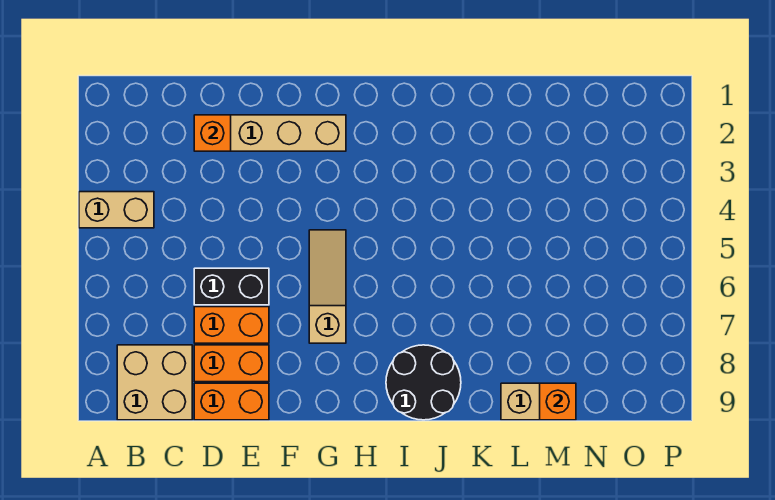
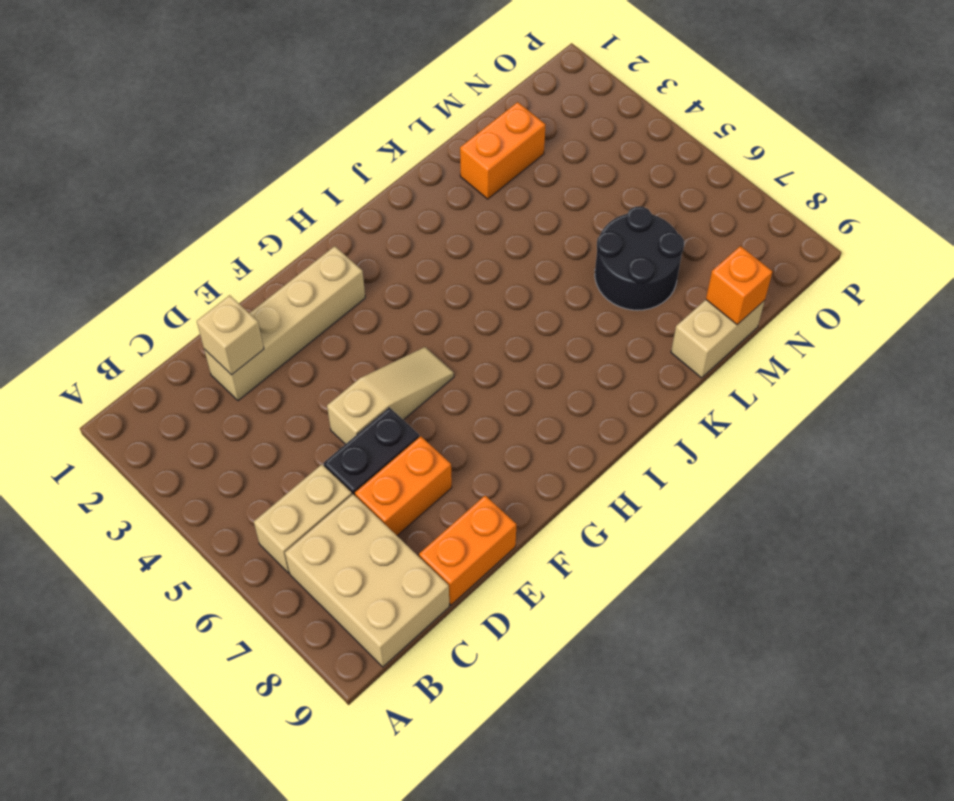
tan brick A4:B4 level 1 -> tan brick B6:C6 level 1
tan brick B8:C9 level 1 -> tan brick B7:C9 level 1
orange brick D2 level 2 -> tan brick D2 level 2
orange brick D8:E8 level 1 -> orange brick L2:M2 level 1
tan slope G5:G7 level 1 top 7 -> tan slope E5:G5 level 1 top E
black round brick I8:J9 level 1 -> black round brick L6:M7 level 1

